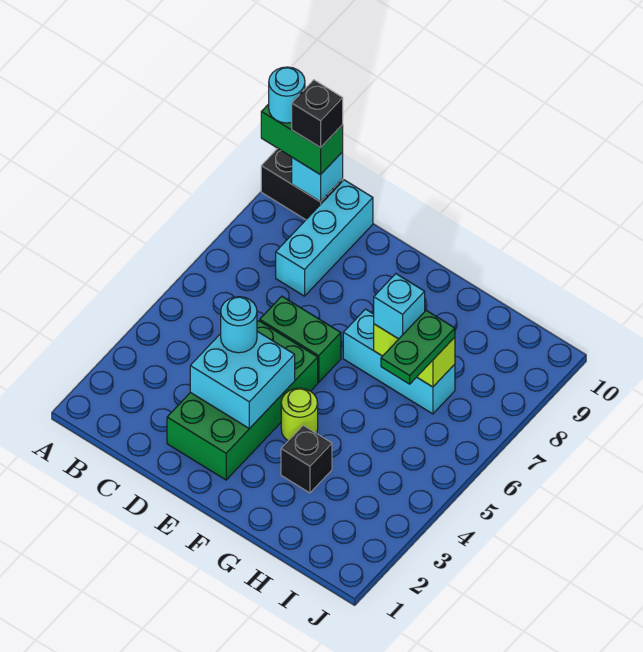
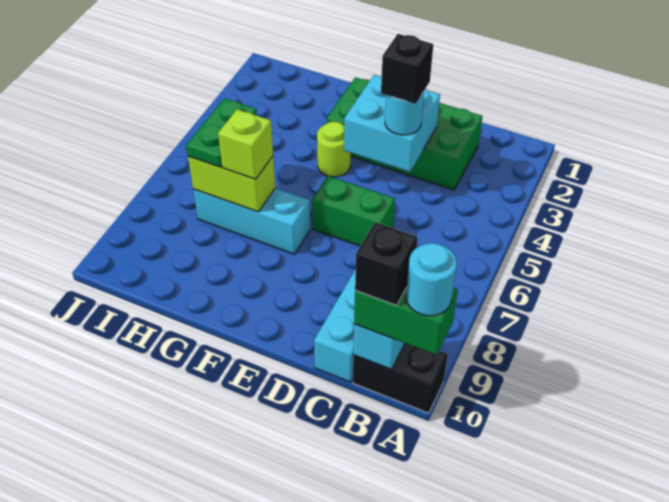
green brick D2:E5 level 1 -> green brick C2:F3 level 1
black brick G3 level 1 -> black brick D4 level 4
cyan brick G7 level 3 -> lime brick G7 level 3

